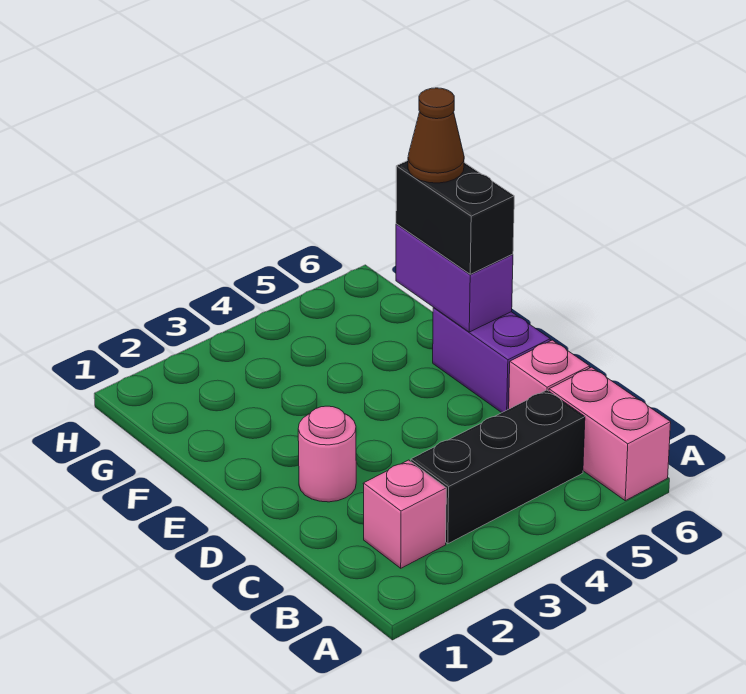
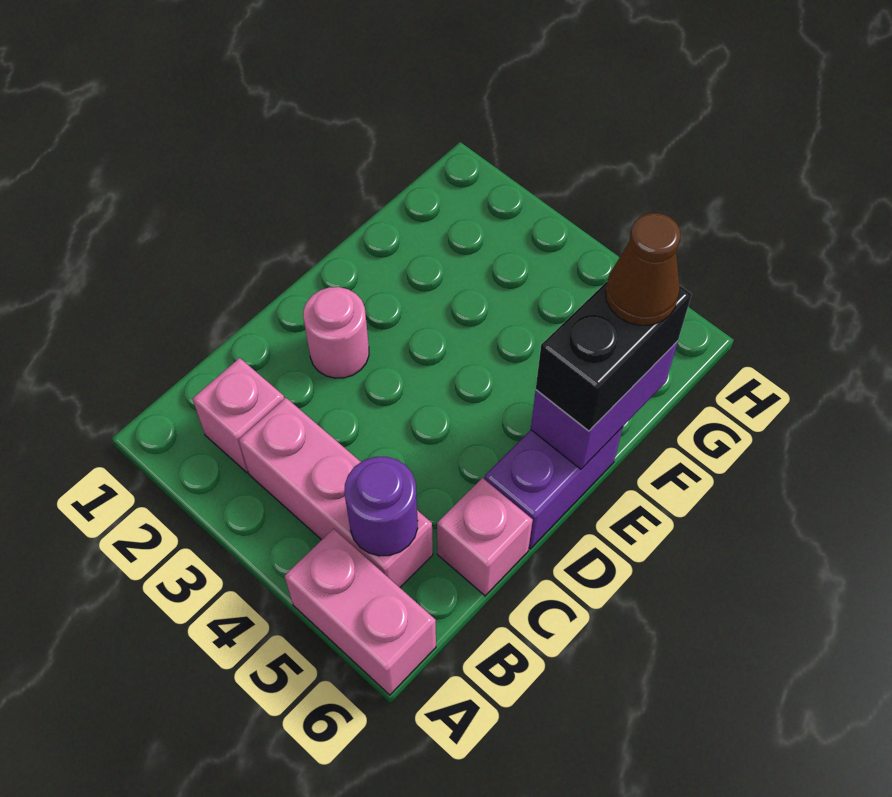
pink brick A6:B6 level 1 -> pink brick A5:A6 level 1
black brick B3:B5 level 1 -> pink brick B3:B5 level 1
none -> purple round brick B5 level 2

